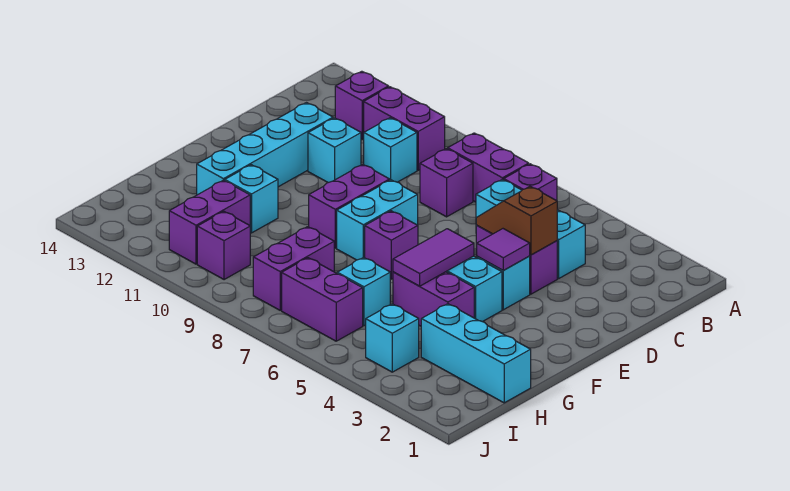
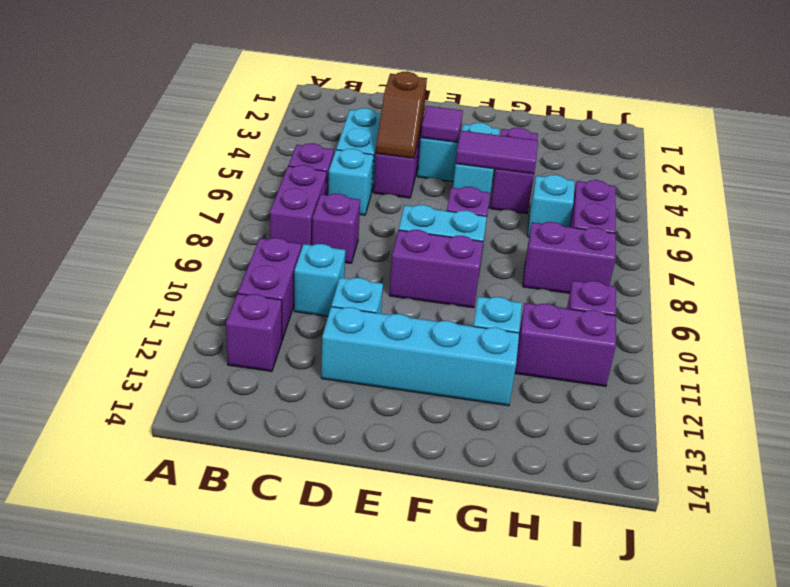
cyan brick H1:H3 level 1 -> none
cyan brick I4 level 1 -> none

